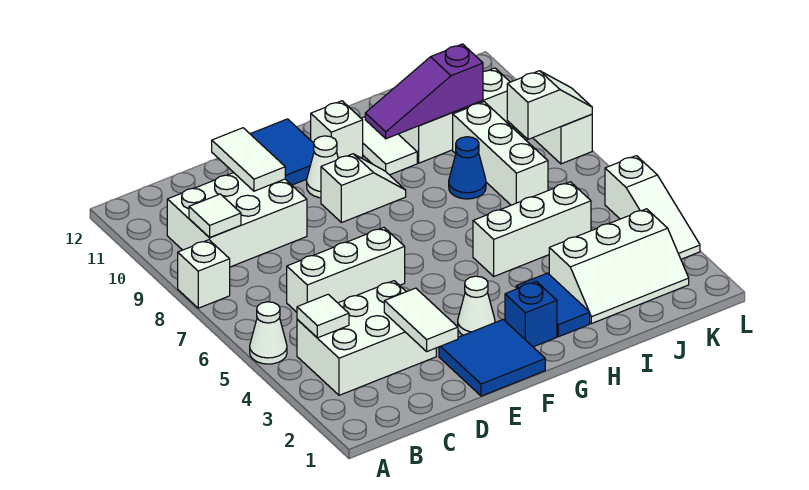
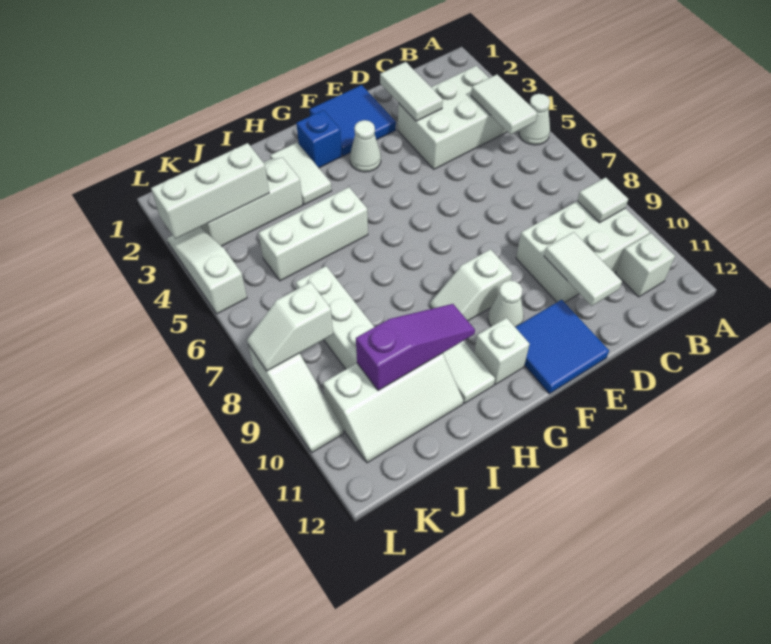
white brick A8 level 1 -> white brick B11 level 1
white tile B4 level 2 -> white tile B4:B5 level 2
white brick C6:E6 level 1 -> white brick J3:L3 level 2
blue tile H2:H3 level 1 -> white tile H2:H3 level 1
blue cone I8 level 1 -> none

